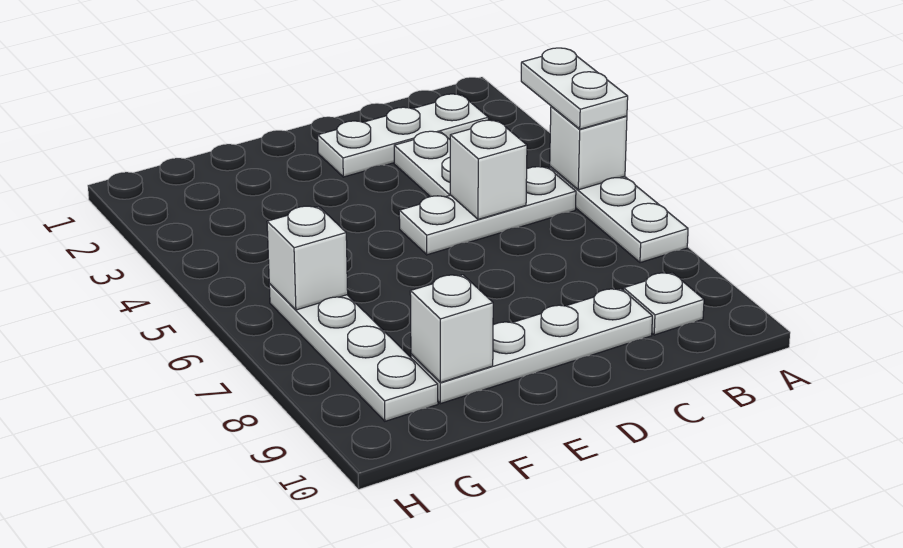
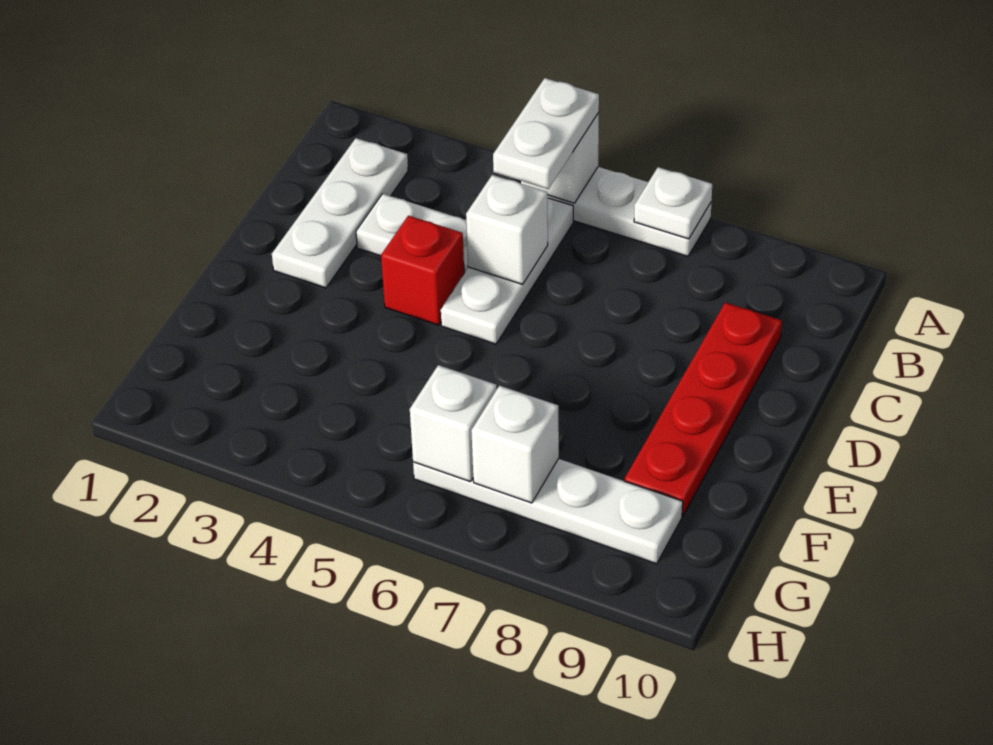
white plate A4:A5 level 3 -> white plate A5:B5 level 3
white plate B9 level 1 -> white plate A7 level 2
white plate C9:F9 level 1 -> red plate C9:F9 level 1
none -> red brick D4 level 1
white brick F9 level 2 -> white brick G7 level 2

